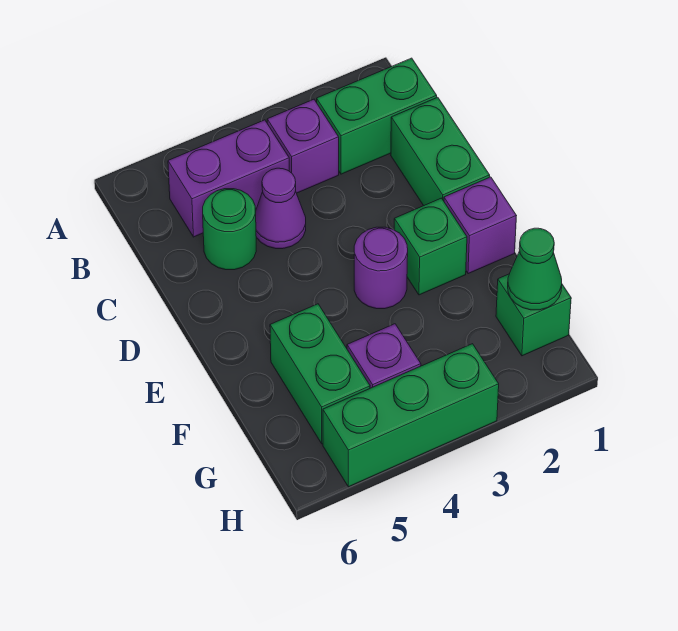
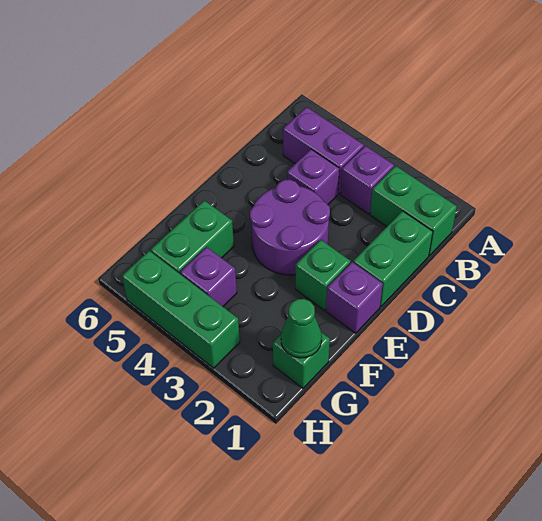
purple cone C4 level 1 -> purple brick C4 level 1
green round brick C5 level 1 -> none
purple round brick E3 level 1 -> purple round brick D3:E4 level 1

